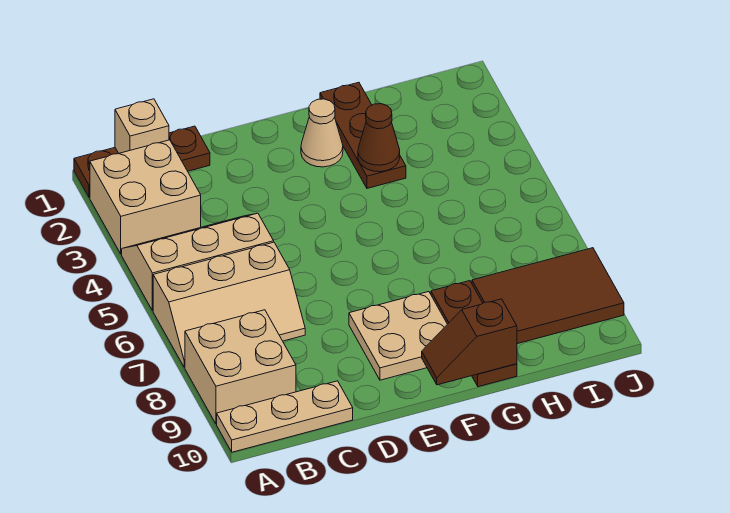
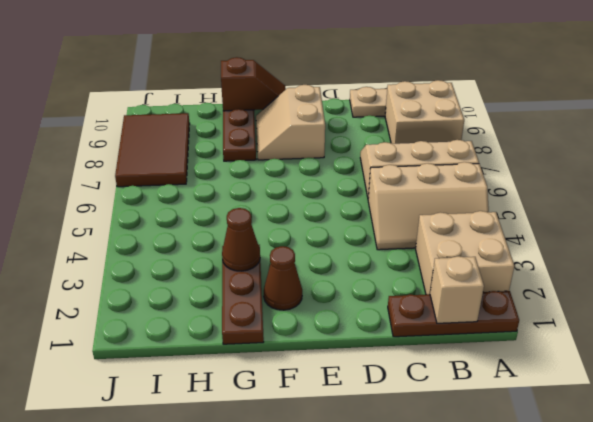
tan plate E8:F9 level 1 -> tan slope E8:F9 level 1 top E
tan cone F2 level 1 -> brown cone F2 level 1
brown tile H8:J9 level 1 -> brown tile I7:J9 level 1

